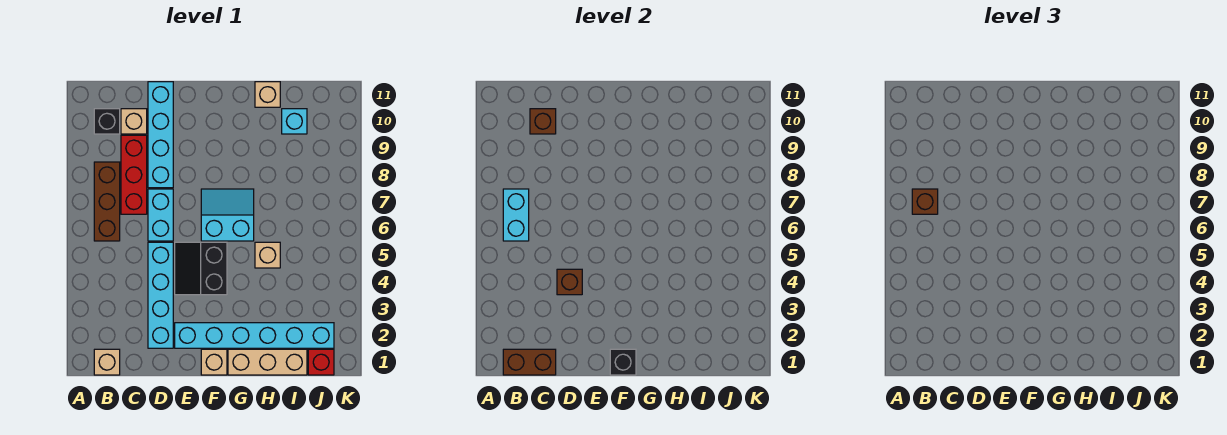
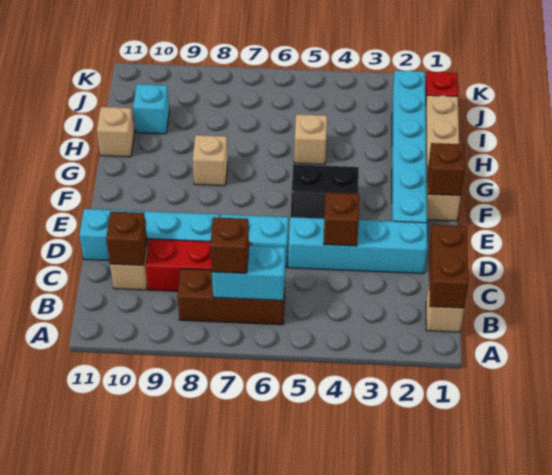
black brick B10 level 1 -> none
black brick F1 level 2 -> brown brick F1 level 2
cyan slope F6:G7 level 1 top 6 -> none
none -> tan brick G8 level 1

